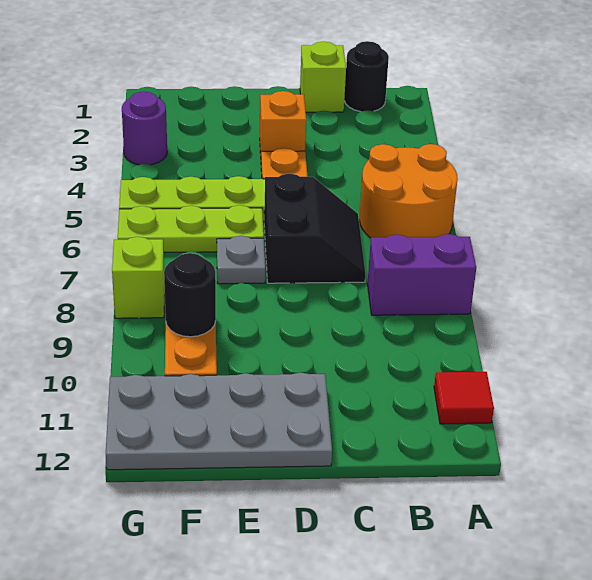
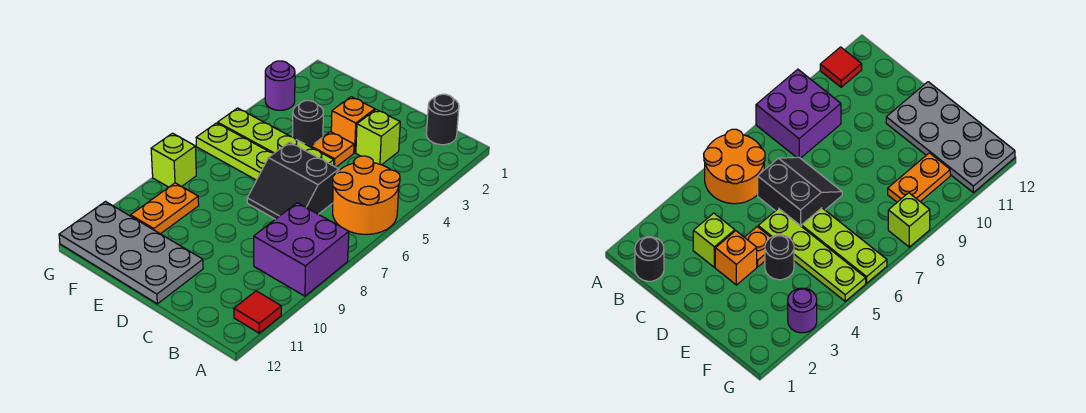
purple brick A8:B8 level 1 -> purple brick A8:B9 level 1
lime brick C1 level 1 -> lime brick C3 level 1
black slope C6:D7 level 1 top D -> black slope C6:D7 level 1 top 6
grey plate E7 level 1 -> none
black round brick F9 level 2 -> black round brick E4 level 1

